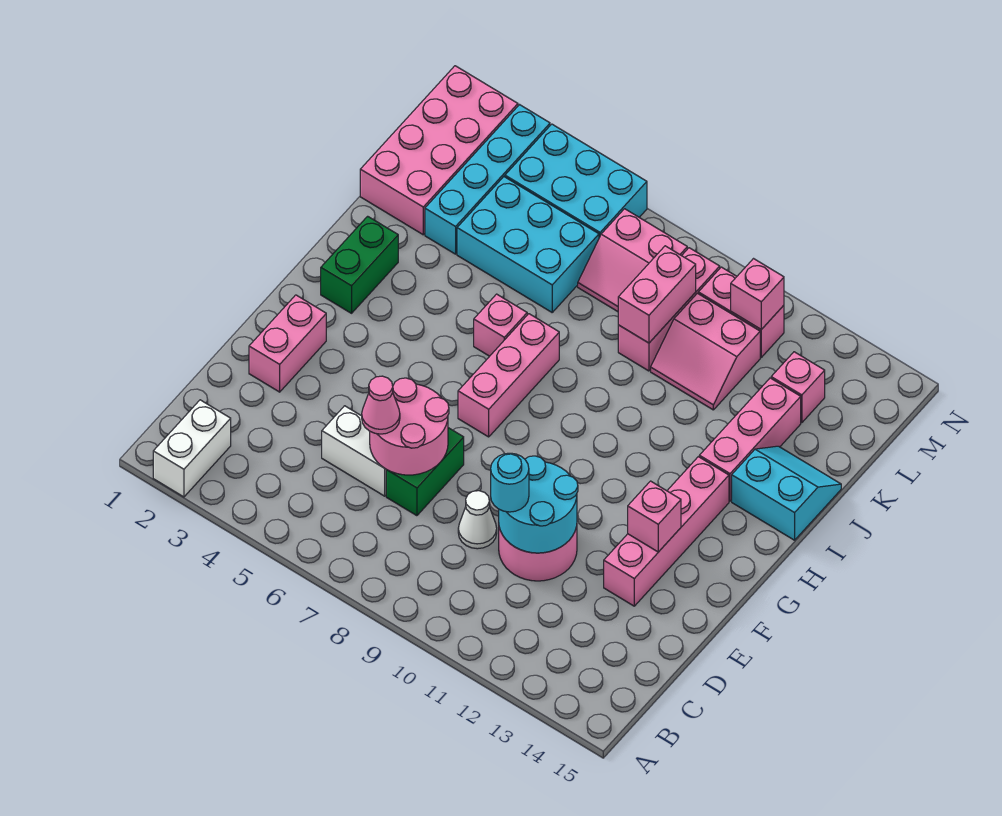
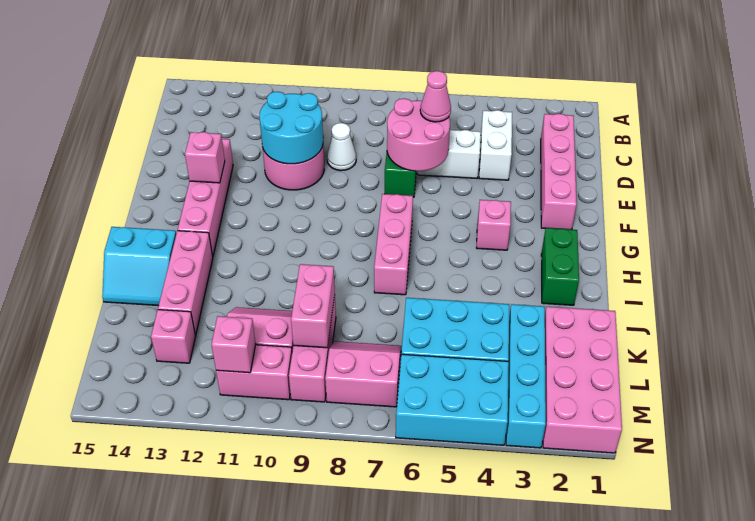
white brick A2:B2 level 1 -> white brick C4:D4 level 1
cyan round brick D10 level 3 -> none
pink brick E2:F2 level 1 -> pink brick C2:F2 level 1
pink brick I6 level 1 -> pink brick G4 level 1

